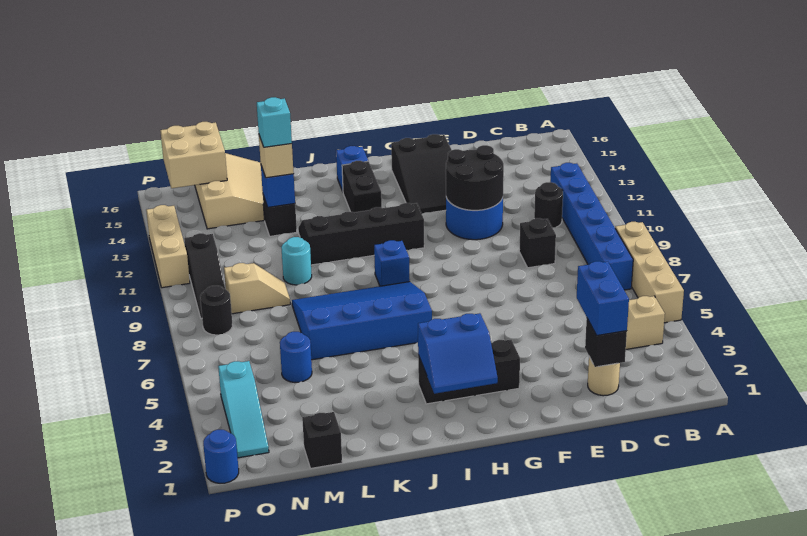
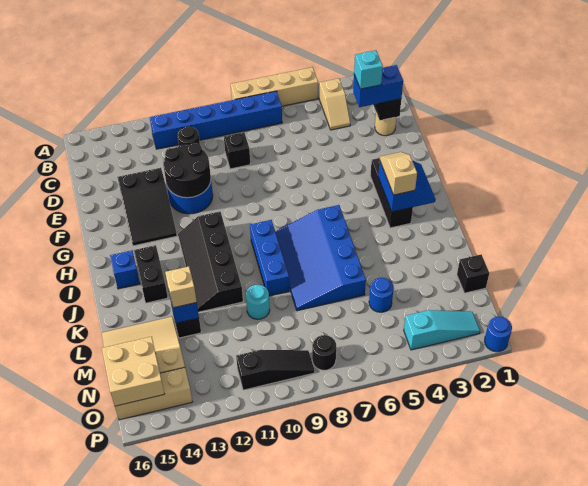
black slope F13:G15 level 1 top 15 -> black slope E13:G14 level 1 top E
blue brick I9 level 1 -> blue brick I9:K9 level 1
black brick I13:I14 level 1 -> black brick I14:J14 level 1
cyan brick L13 level 4 -> cyan brick D3 level 4
tan slope M9:N9 level 1 top N -> tan slope H3:I3 level 3 top I
tan brick P11:P13 level 1 -> tan brick O14:O16 level 1

